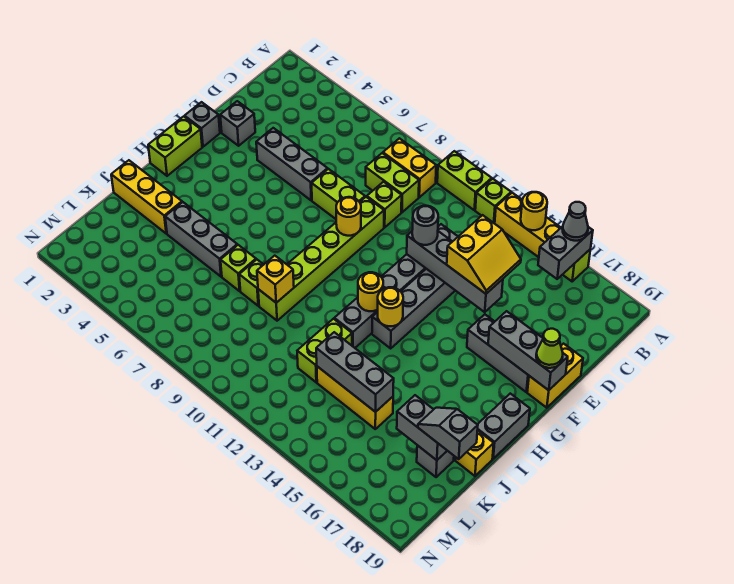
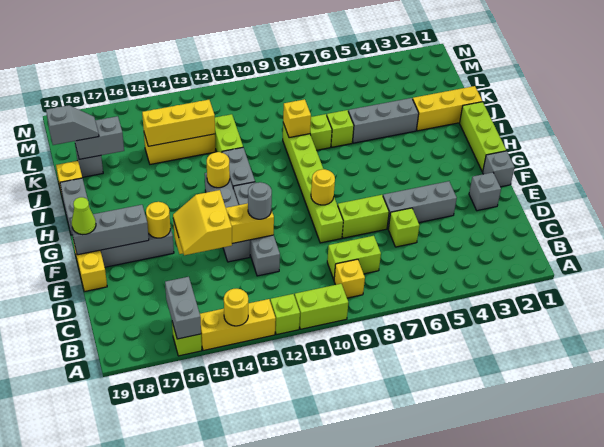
grey cone A16 level 3 -> none
yellow brick B8:B9 level 1 -> yellow brick B9 level 1
lime brick D9 level 1 -> lime brick D6 level 1
grey brick E12:E15 level 2 -> yellow brick E12:E15 level 2
lime brick G1:H1 level 1 -> lime brick G1:I1 level 1
yellow round brick H12 level 2 -> yellow round brick F16 level 2
grey brick K13:K15 level 2 -> yellow brick K13:K15 level 2

